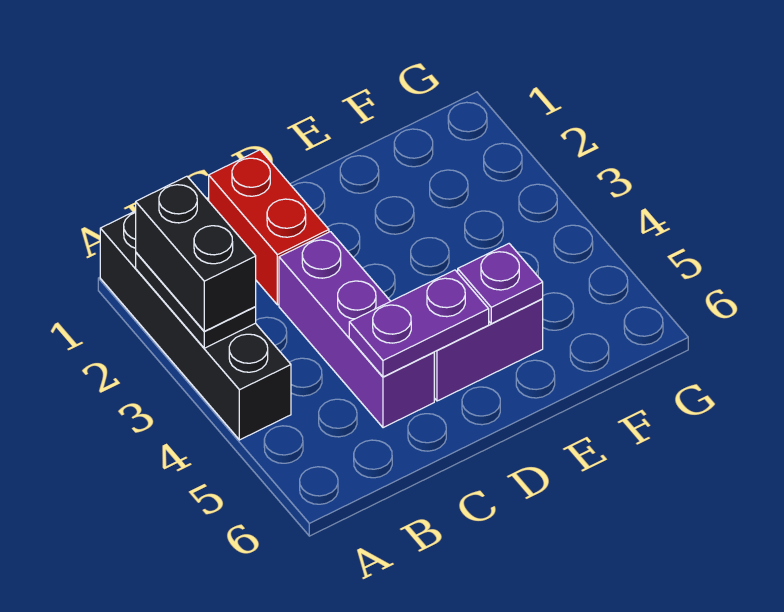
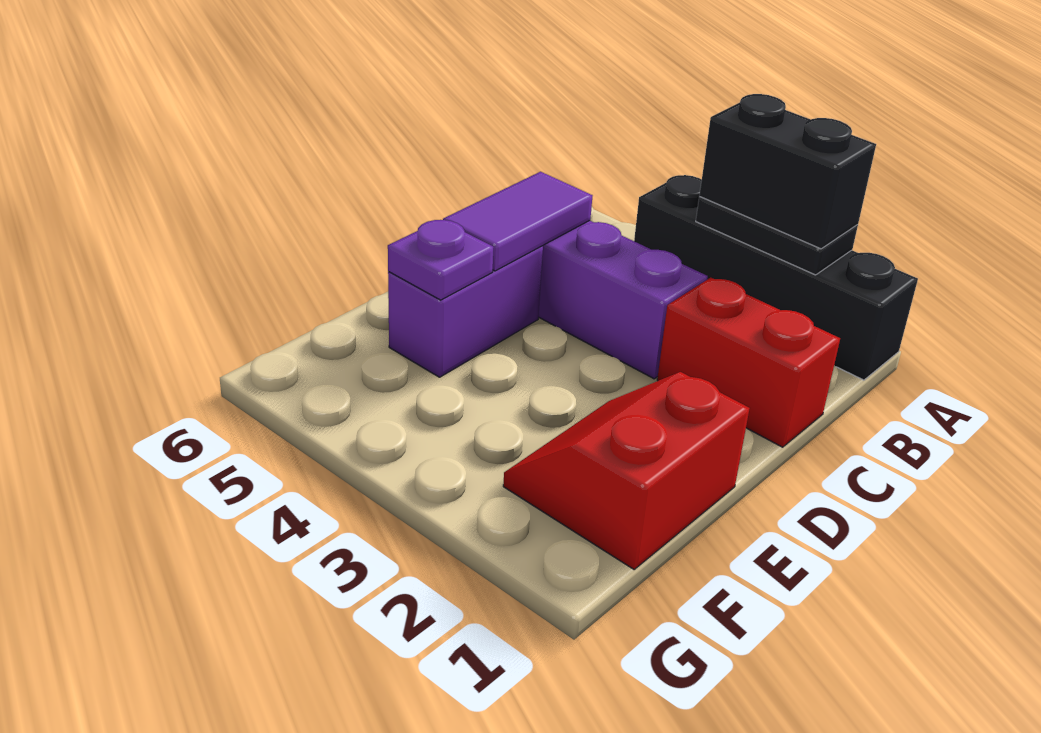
purple plate C5:D5 level 2 -> purple tile C5:D5 level 2
none -> red slope E1:F2 level 1 top 1

